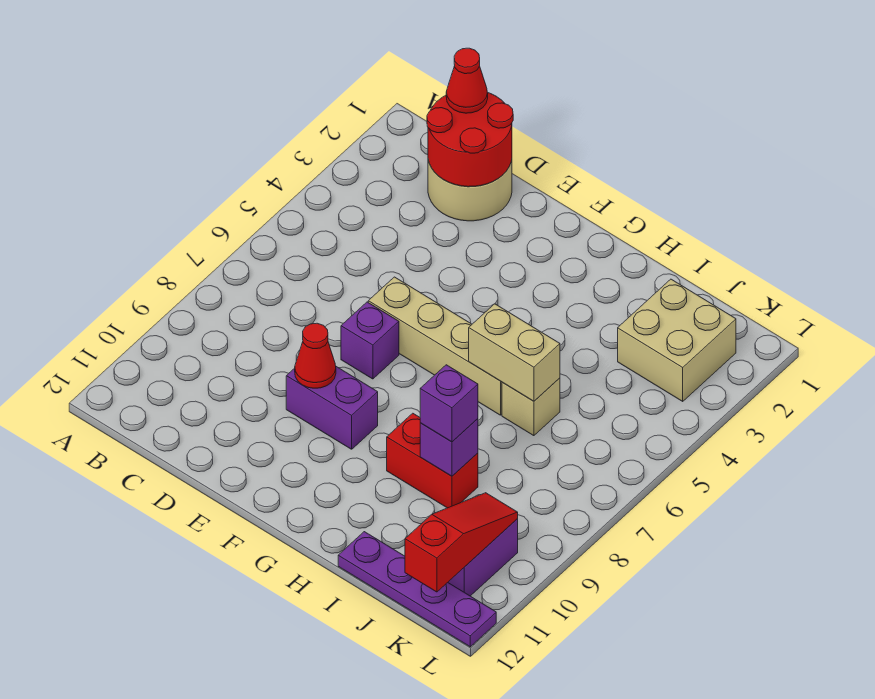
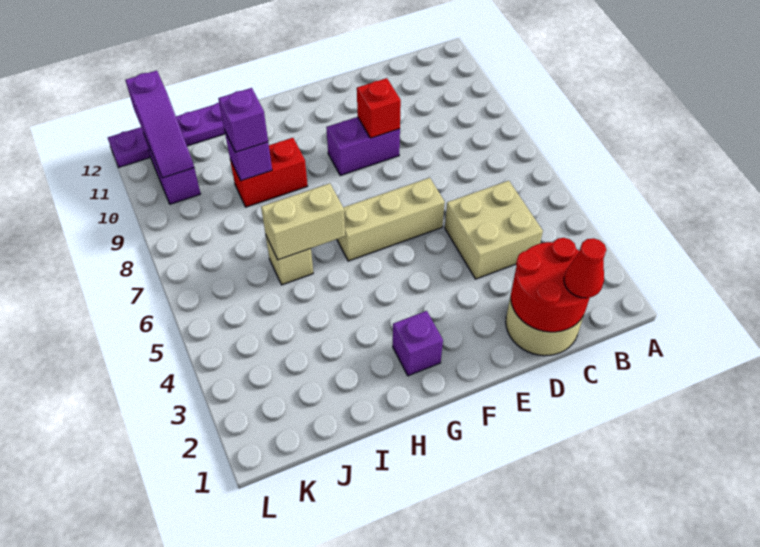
tan brick E6:H6 level 1 -> tan brick E6:G6 level 1
purple brick E7 level 1 -> purple brick G2 level 1
red cone E9 level 2 -> red brick E9 level 2
tan brick J2:K3 level 1 -> tan brick C4:D5 level 1
red slope K10:K12 level 2 top 12 -> purple slope K10:K12 level 2 top 12

